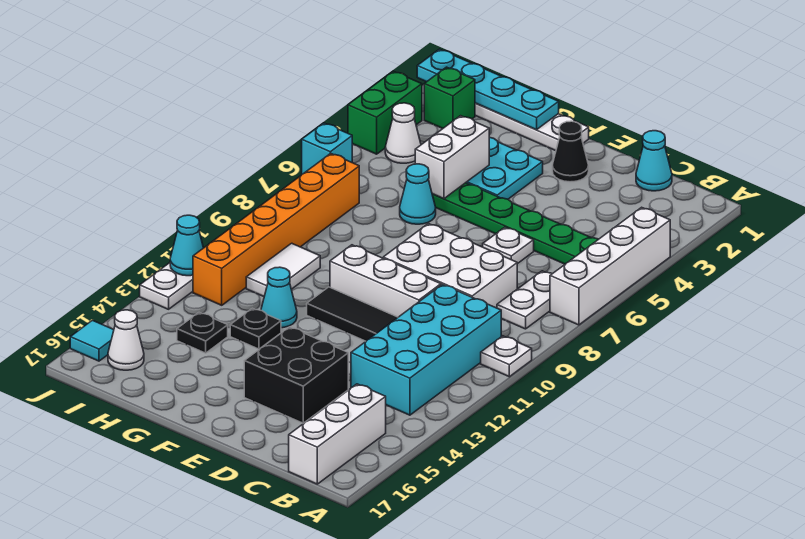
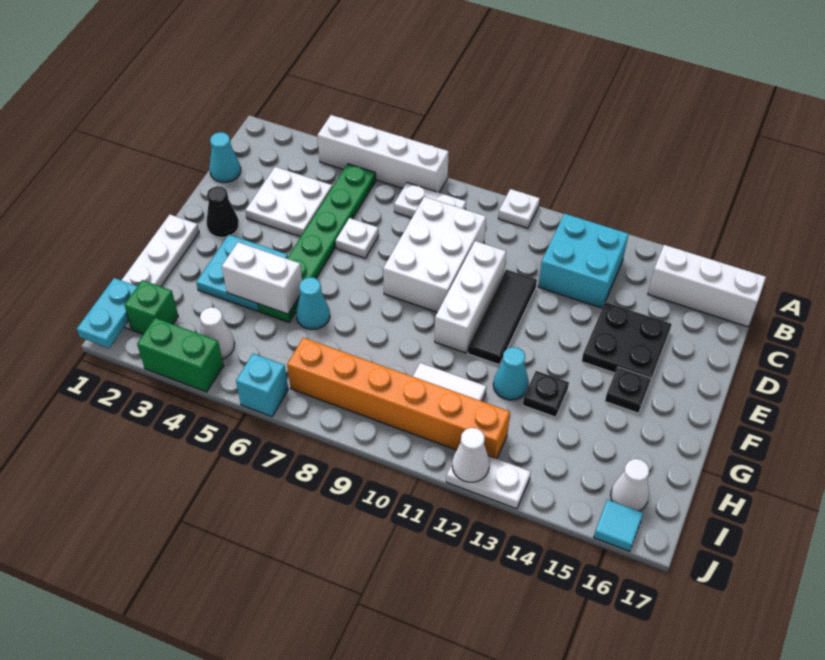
cyan brick B10:C13 level 1 -> cyan brick B12:C13 level 1
none -> white plate C3:D4 level 1
black brick D14:E15 level 1 -> black plate D14:E15 level 1
cyan plate G1:J1 level 2 -> cyan plate I1:J1 level 2
black plate H14 level 1 -> black plate F15 level 1
cyan cone J12 level 2 -> white cone J12 level 2

